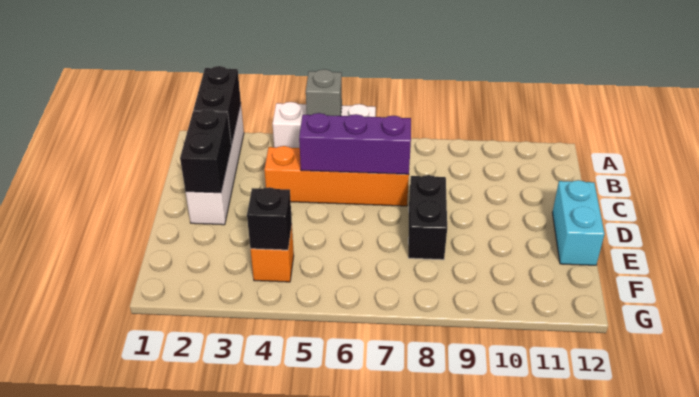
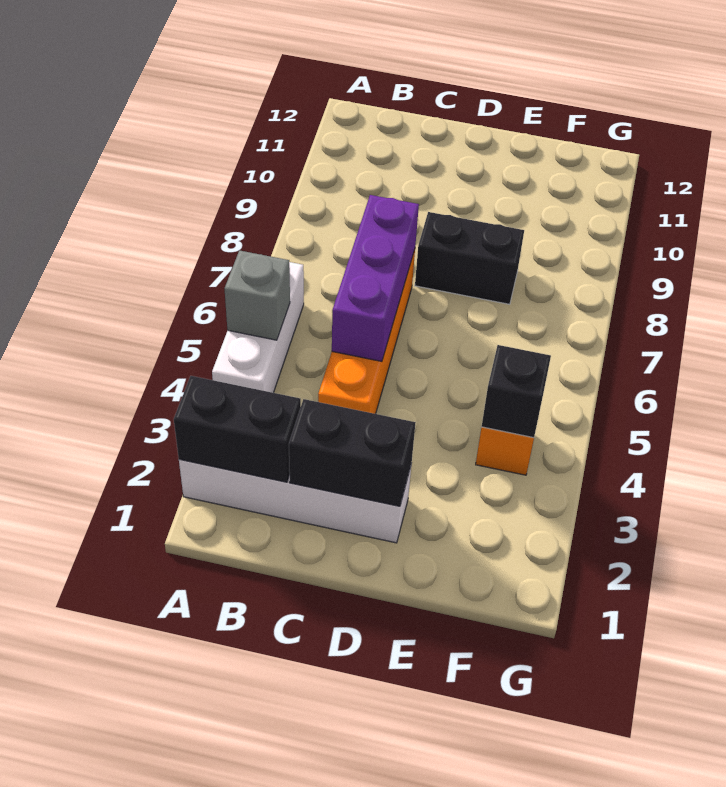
cyan brick D12:E12 level 1 -> none

